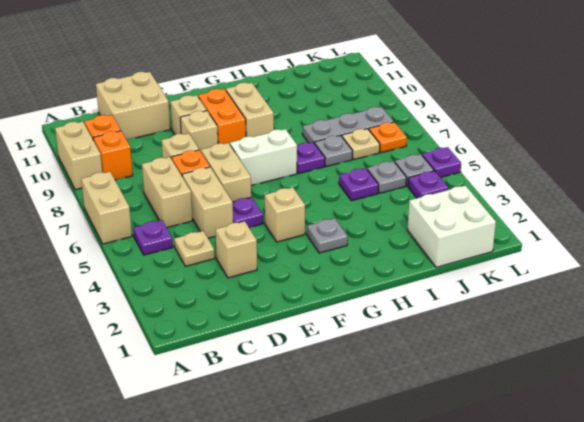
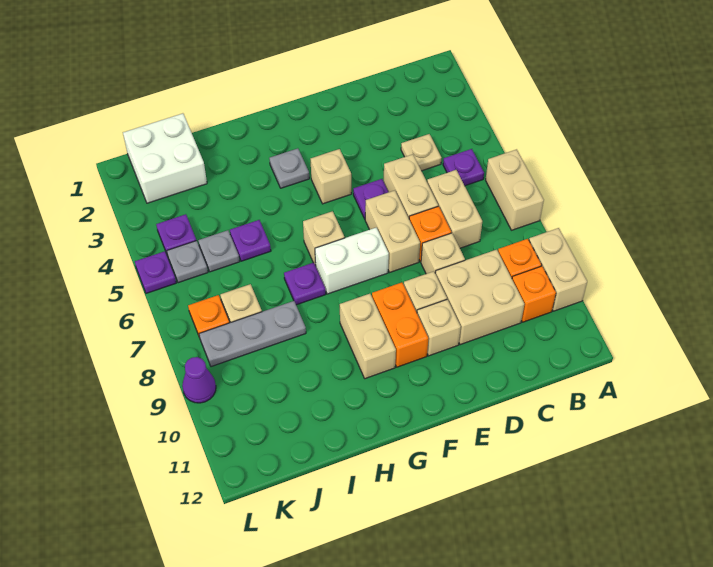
tan brick C11:D12 level 1 -> tan brick C9:D10 level 1
tan brick D3 level 1 -> tan brick G6 level 1
grey plate I7 level 1 -> none
none -> purple cone L9 level 1

